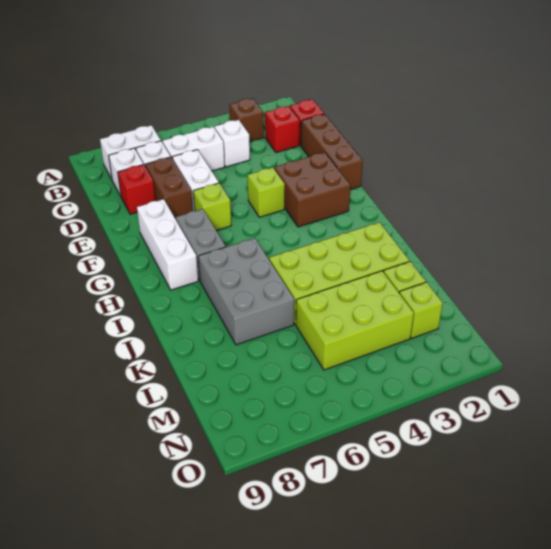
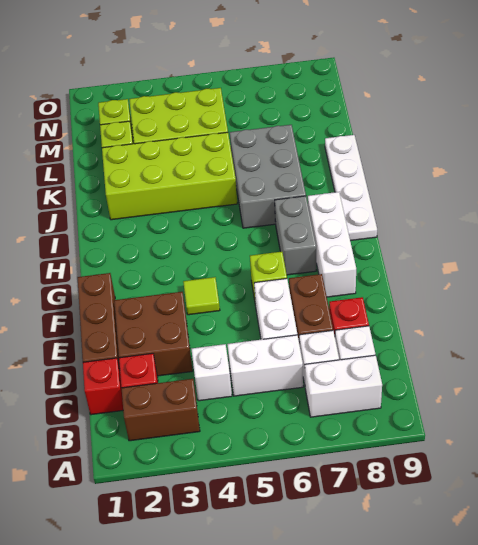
brown brick B3 level 1 -> brown brick B2:B3 level 1
brown brick F2:G3 level 1 -> brown brick D2:E3 level 1
lime brick F4 level 1 -> lime tile F4 level 1
none -> white plate H9:K9 level 1

